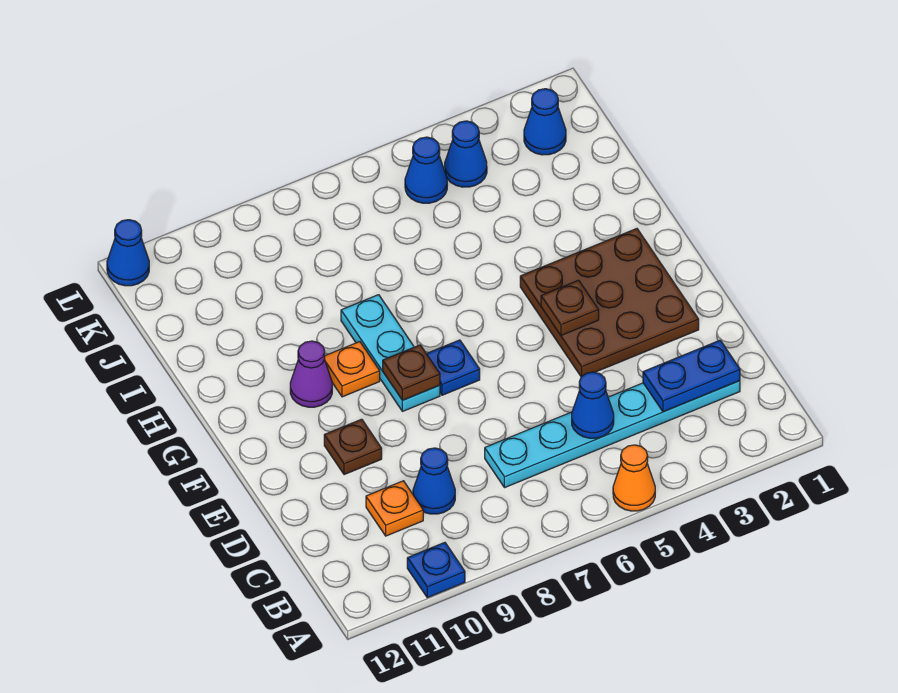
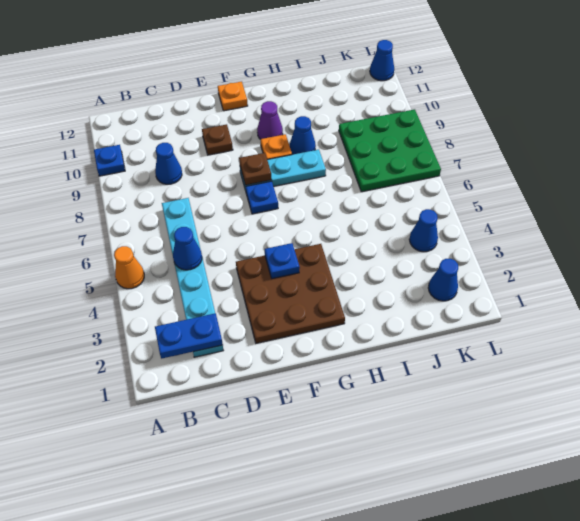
blue plate C2:C3 level 2 -> blue plate B2:C2 level 2
orange plate C10 level 1 -> orange plate F12 level 1
brown plate F4 level 2 -> blue plate F4 level 2
none -> green plate J7:L9 level 1
blue cone K5 level 1 -> blue cone H9 level 1

